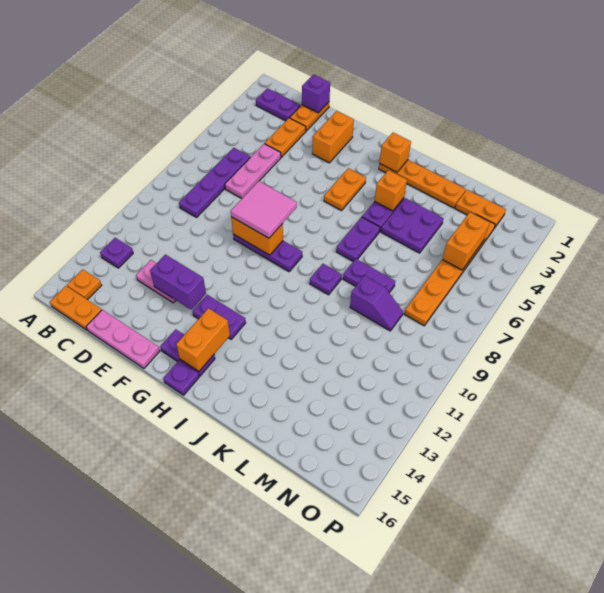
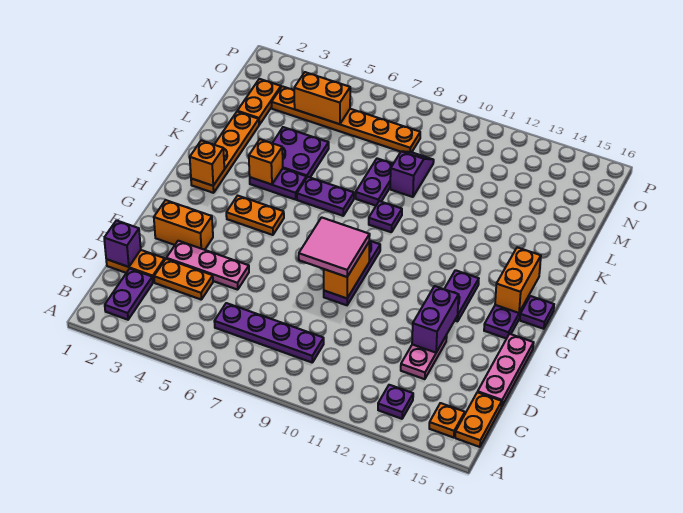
pink plate D5:D7 level 1 -> pink plate E3:E5 level 1
orange brick H14:H15 level 2 -> orange brick H15:I15 level 2

